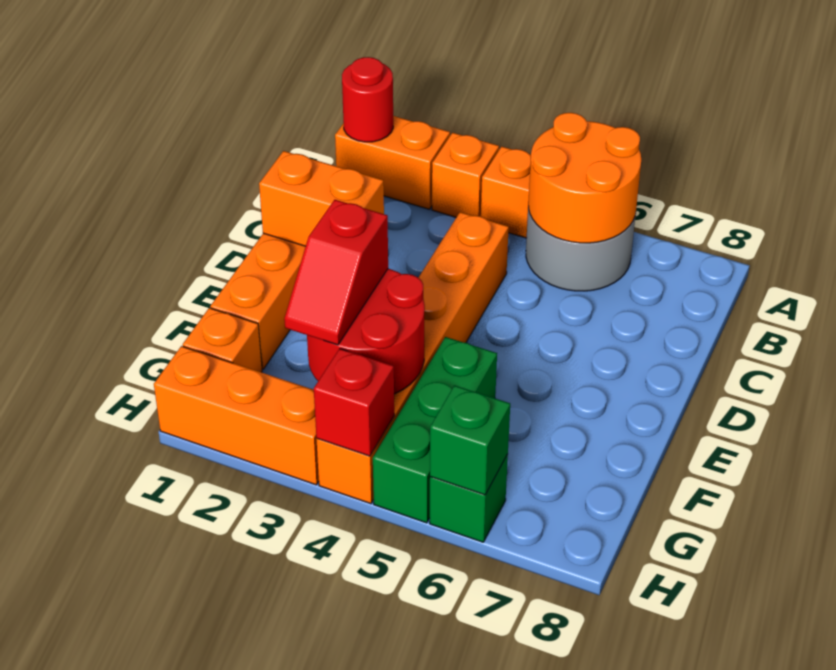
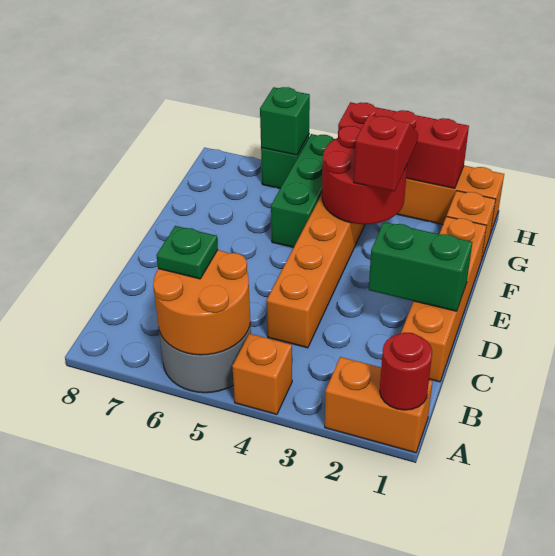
orange brick A3 level 1 -> none
none -> green plate B6 level 3
orange brick D1:D2 level 2 -> green brick D1:D2 level 2
red brick H4 level 2 -> red brick H2:H4 level 2

